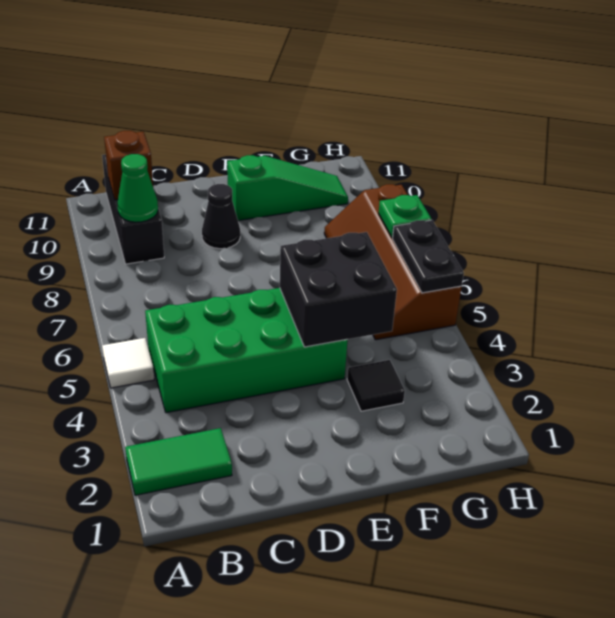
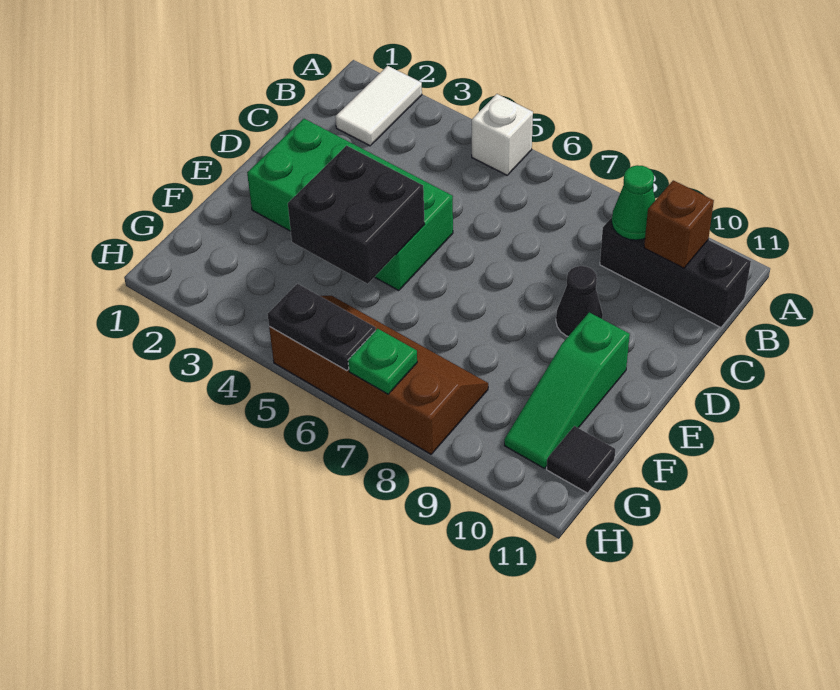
green tile A2:B2 level 1 -> white tile A2:B2 level 1
white tile A5 level 1 -> white brick A5 level 1
green brick B4:E5 level 1 -> green brick D2:E5 level 1
black tile F3 level 1 -> black tile G11 level 1

